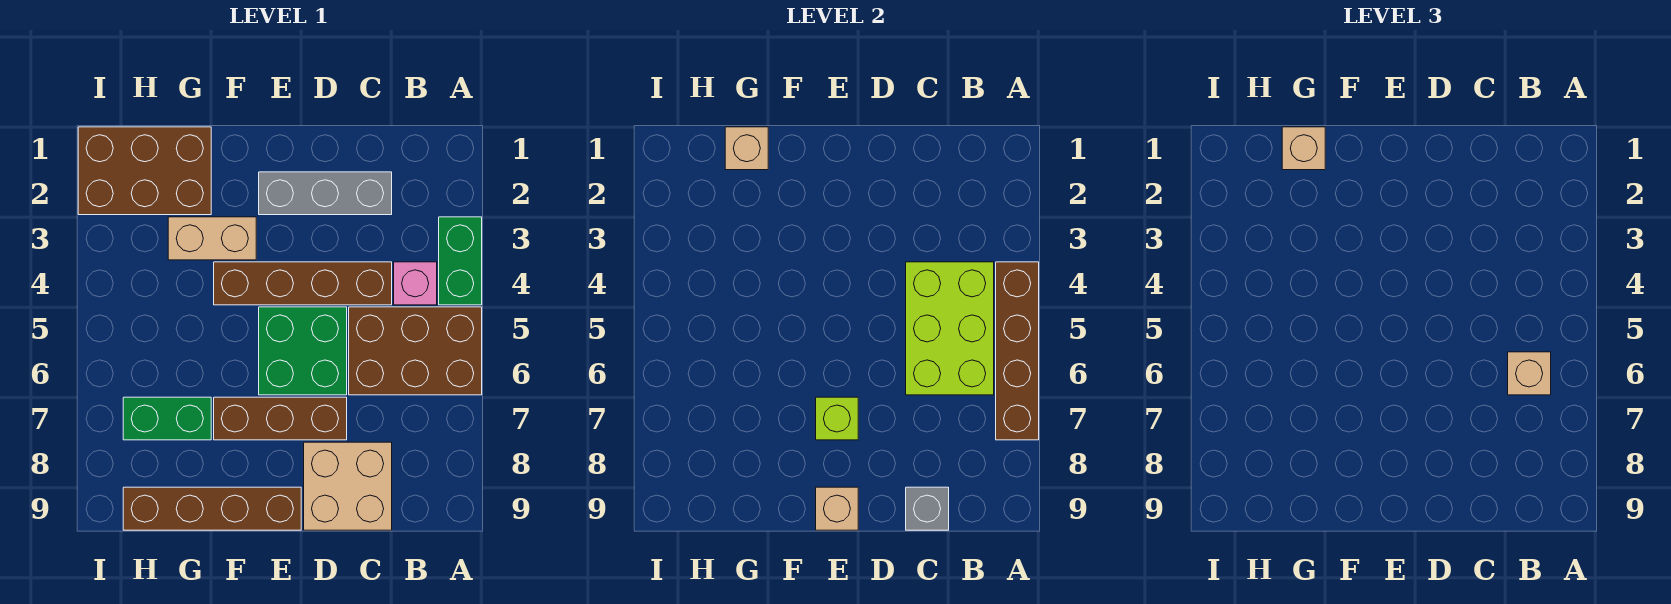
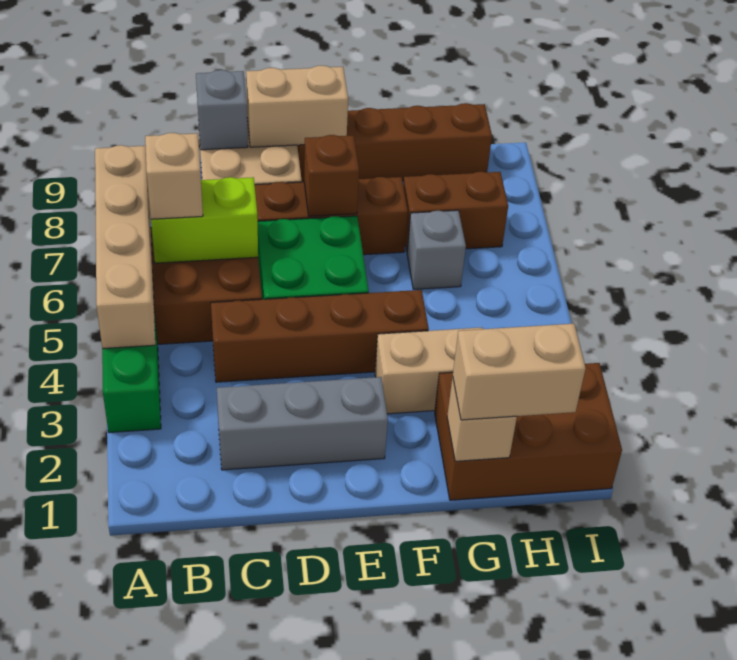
brown brick A4:A7 level 2 -> tan brick A4:A7 level 2
pink brick B4 level 1 -> none
lime brick B4:C6 level 2 -> lime brick B6:C6 level 2
lime brick E7 level 2 -> brown brick E7 level 2
tan brick E9 level 2 -> tan brick D9:E9 level 2
tan brick G1 level 3 -> tan brick G1:H1 level 3
none -> grey brick G6 level 1
green brick G7:H7 level 1 -> brown brick G7:H7 level 1

